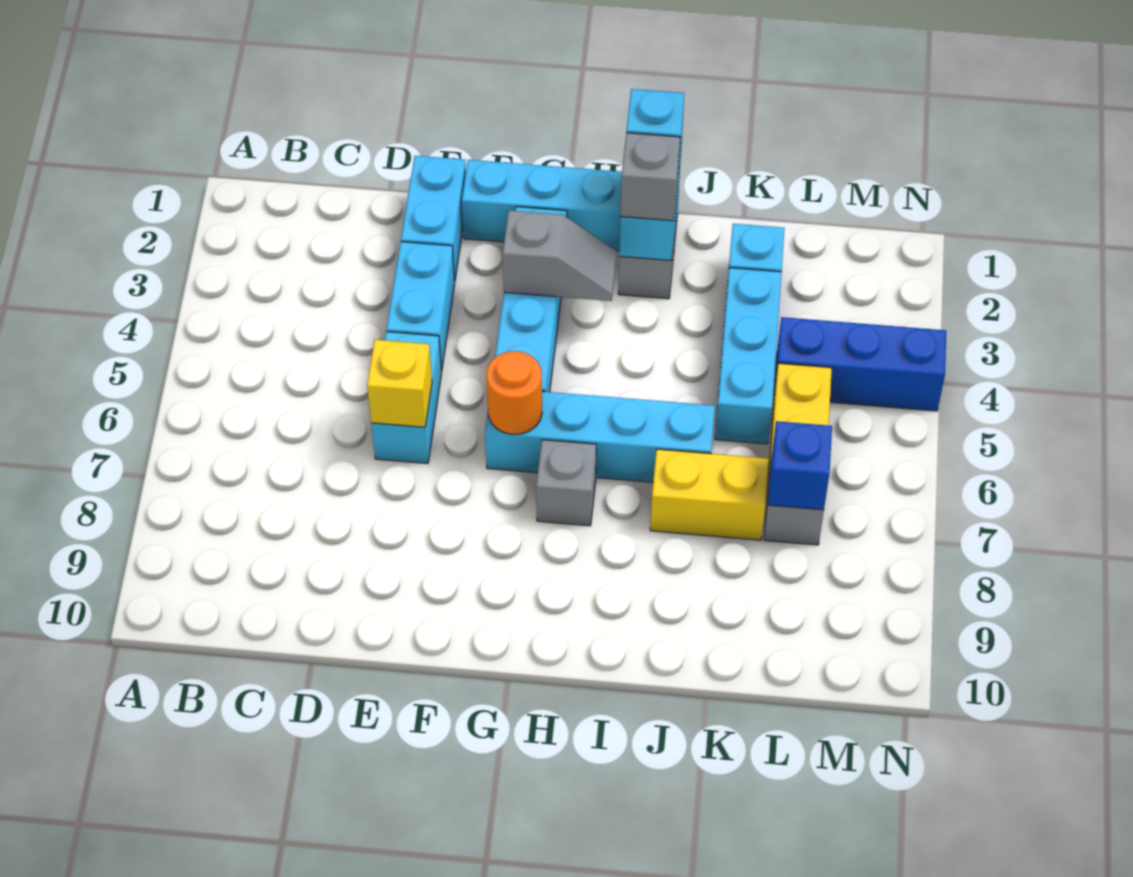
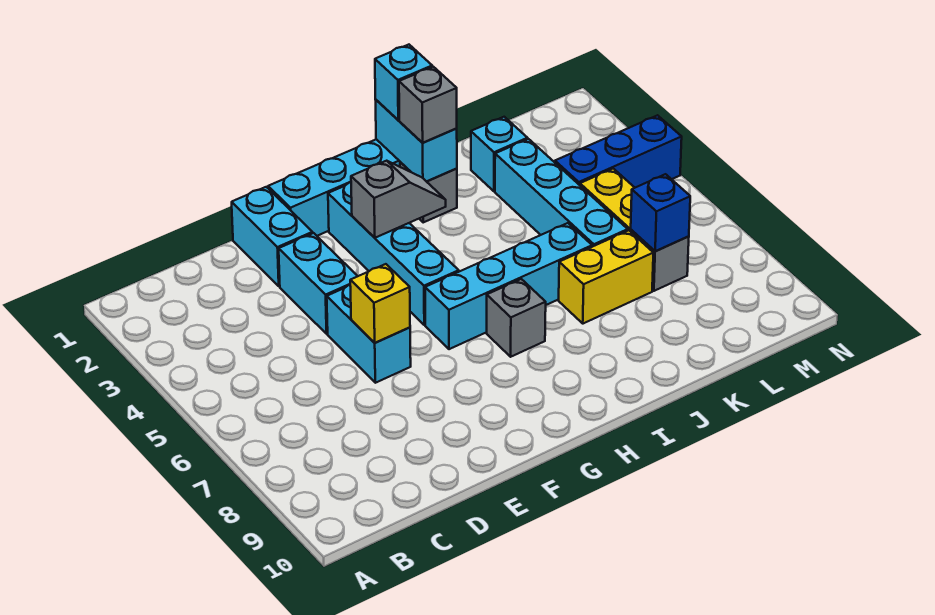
orange round brick G6 level 2 -> none
cyan brick K3:K5 level 1 -> cyan brick K3:K6 level 1

